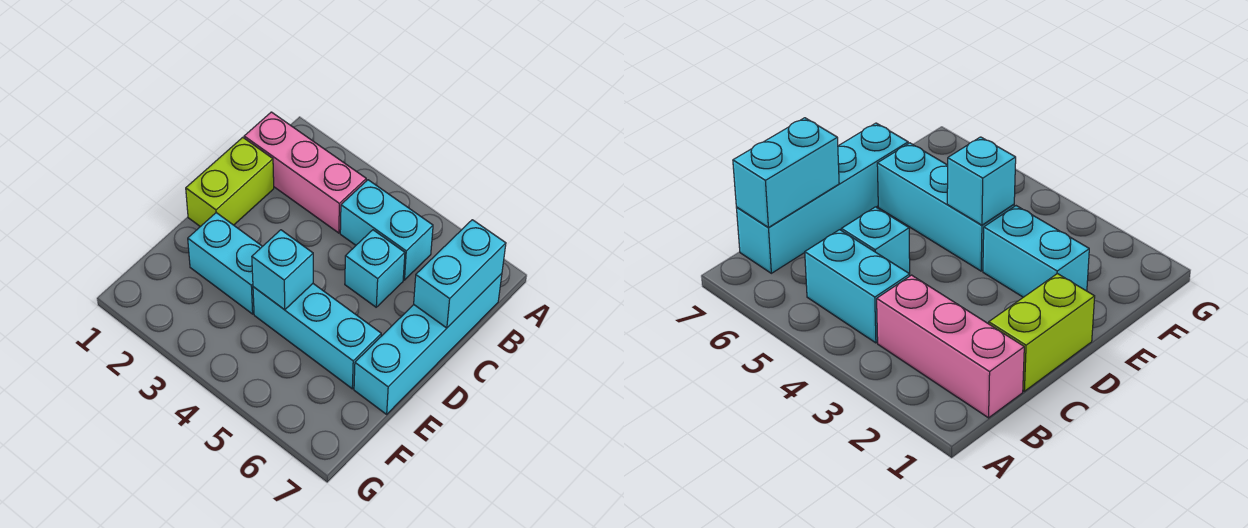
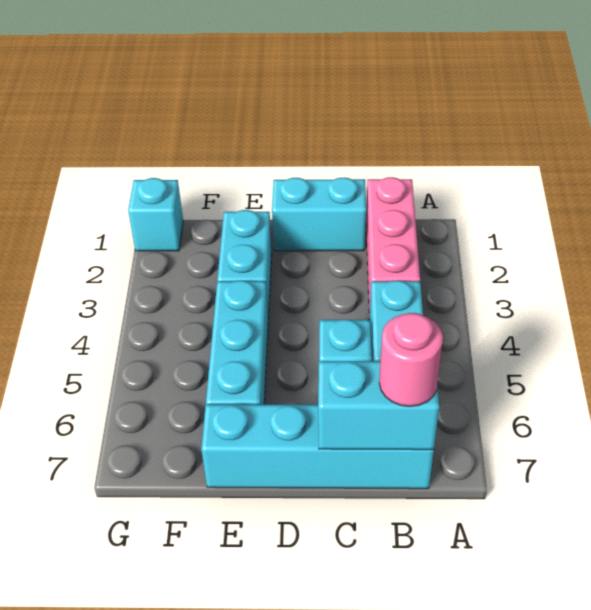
none -> pink round brick B7 level 3
lime brick C1:D1 level 1 -> cyan brick C1:D1 level 1
cyan brick E4 level 2 -> cyan brick G1 level 1

